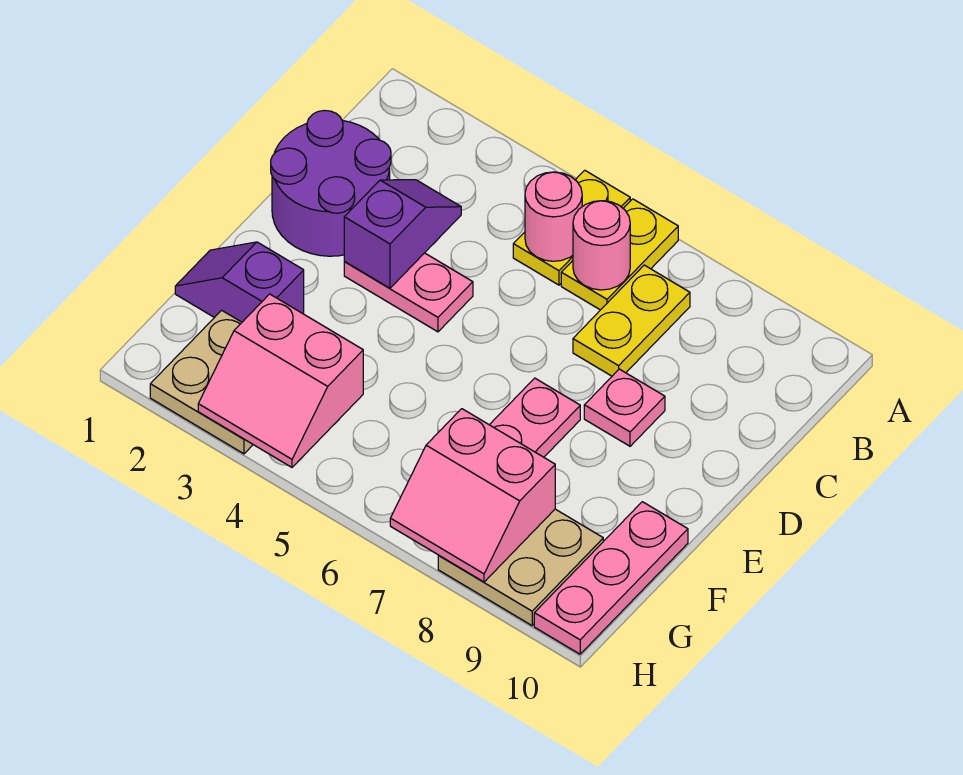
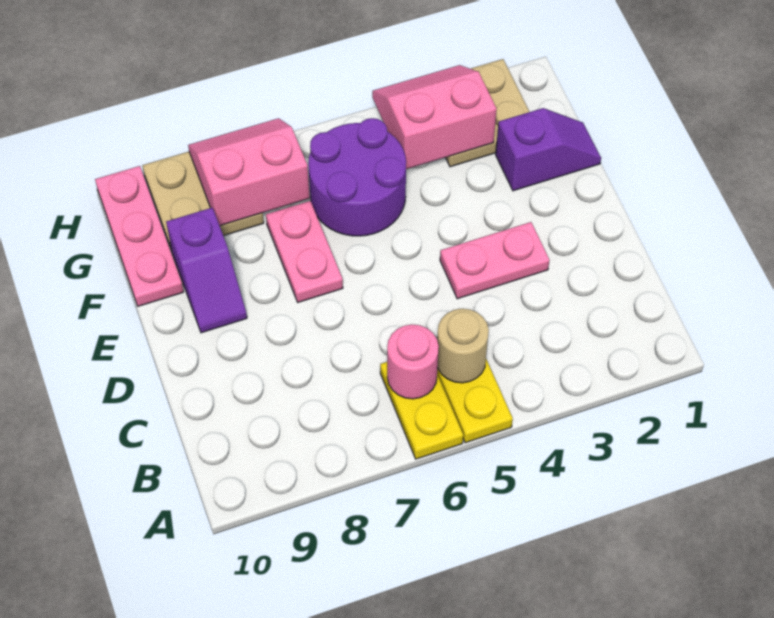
pink round brick B5 level 2 -> tan round brick B5 level 2
yellow plate B7:C7 level 1 -> none
purple round brick C1:D2 level 1 -> purple round brick F5:G6 level 1
purple slope C3:D3 level 2 top D -> purple slope E9:F9 level 1 top F
pink plate D8 level 1 -> none

